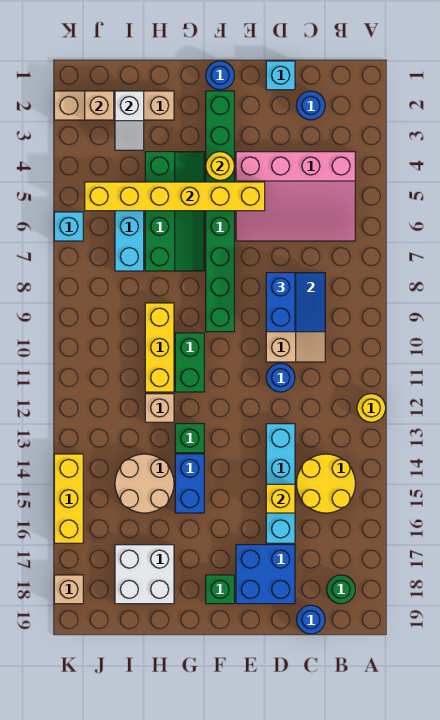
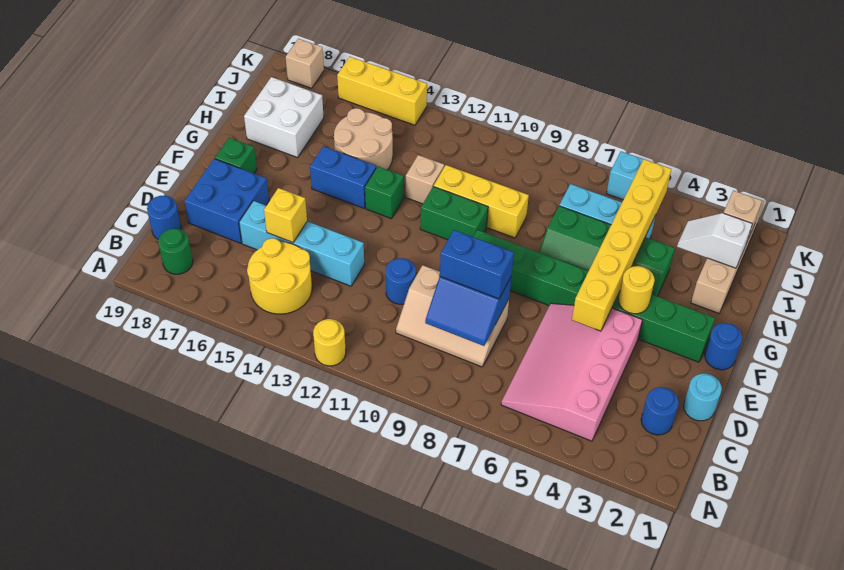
cyan brick D1 level 1 -> cyan round brick D1 level 1

